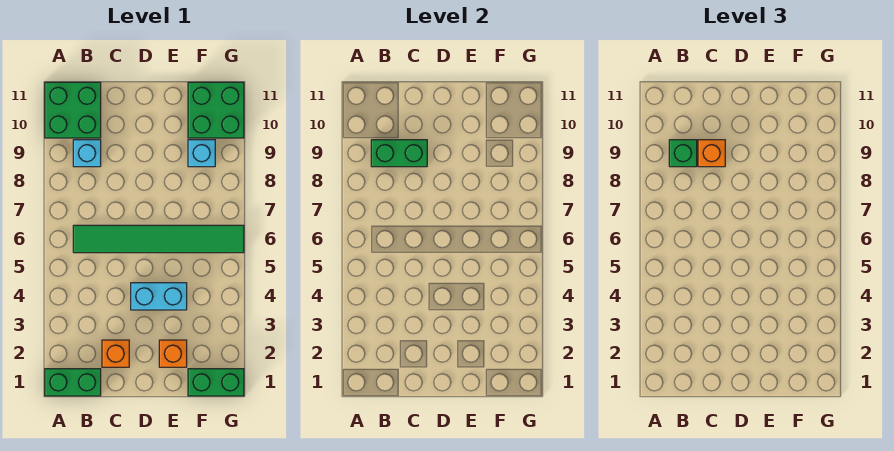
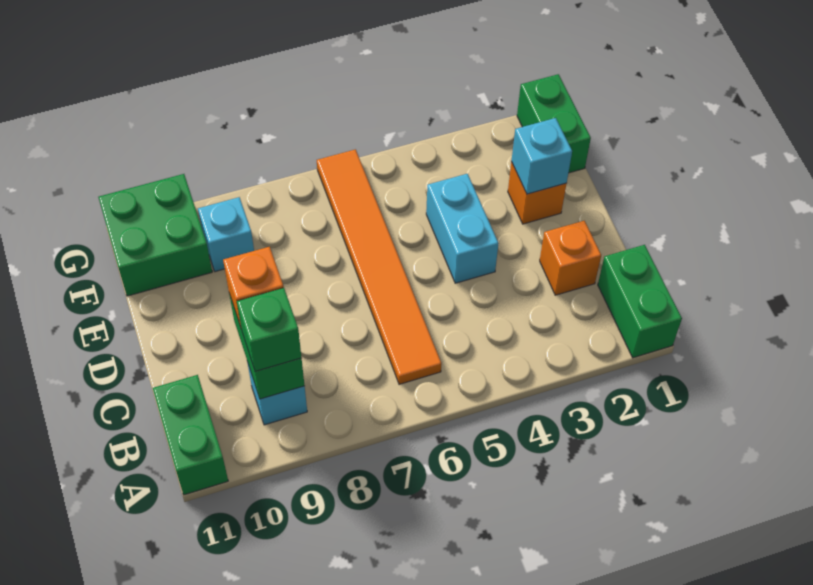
green brick A10:B11 level 1 -> green brick A11:B11 level 1
green tile B6:G6 level 1 -> orange tile B6:G6 level 1
none -> cyan brick E2 level 2

